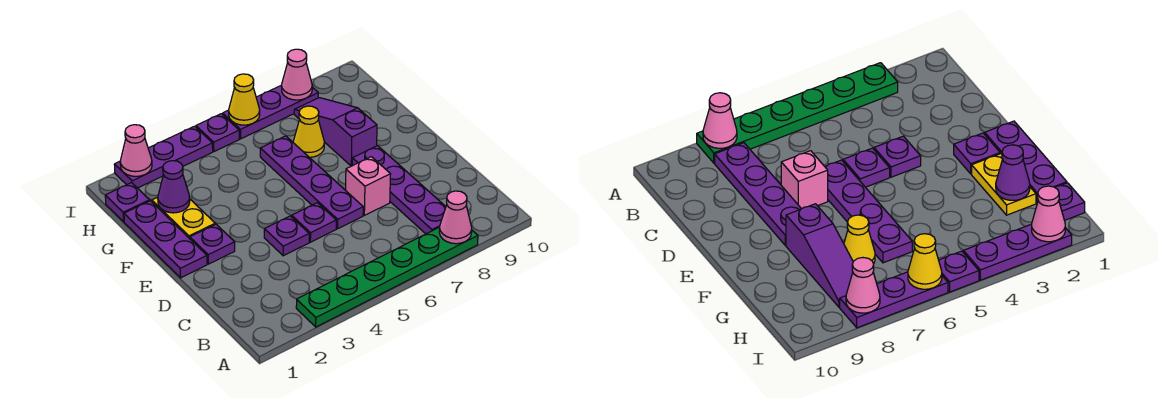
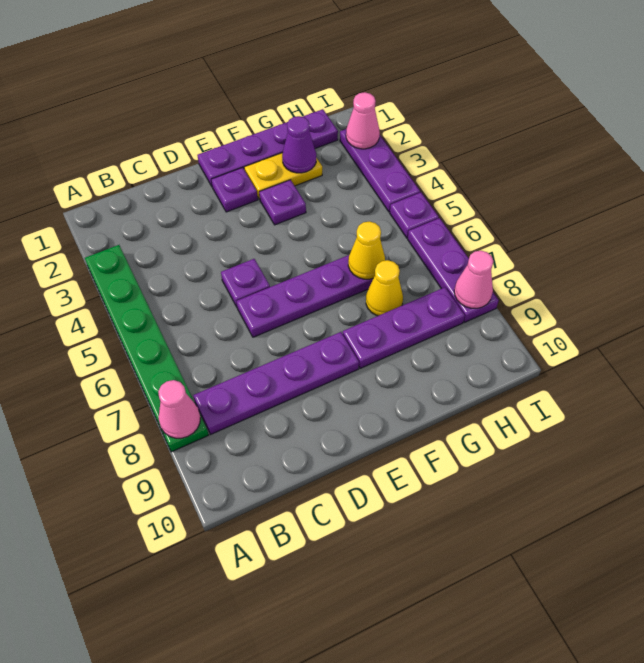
purple plate D4 level 1 -> purple plate F3 level 1
pink brick D7 level 1 -> none
purple slope F8:H8 level 1 top F -> purple plate F8:H8 level 1
yellow cone I6 level 2 -> yellow cone G6 level 2

